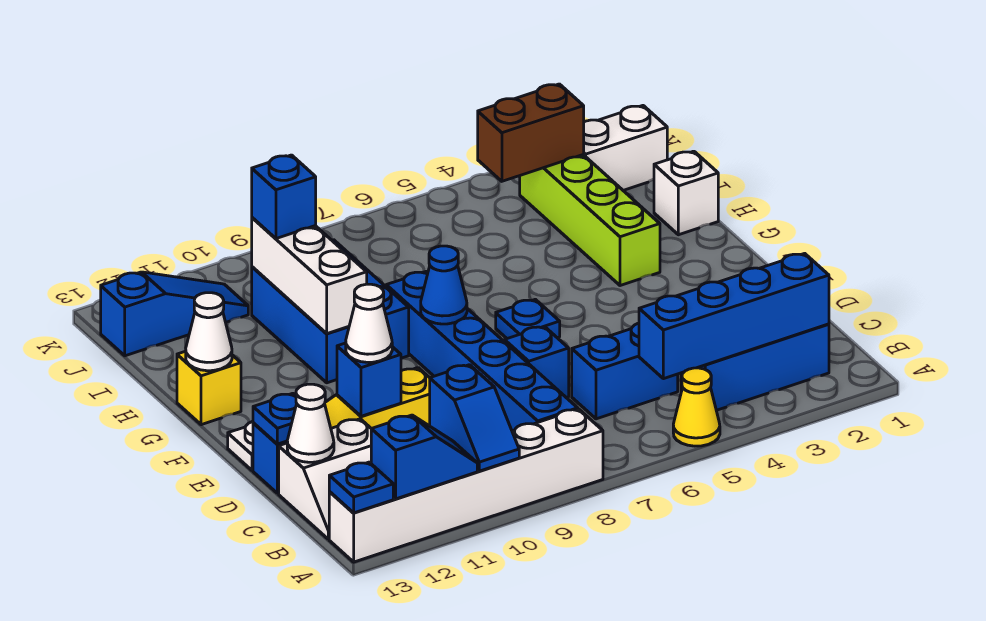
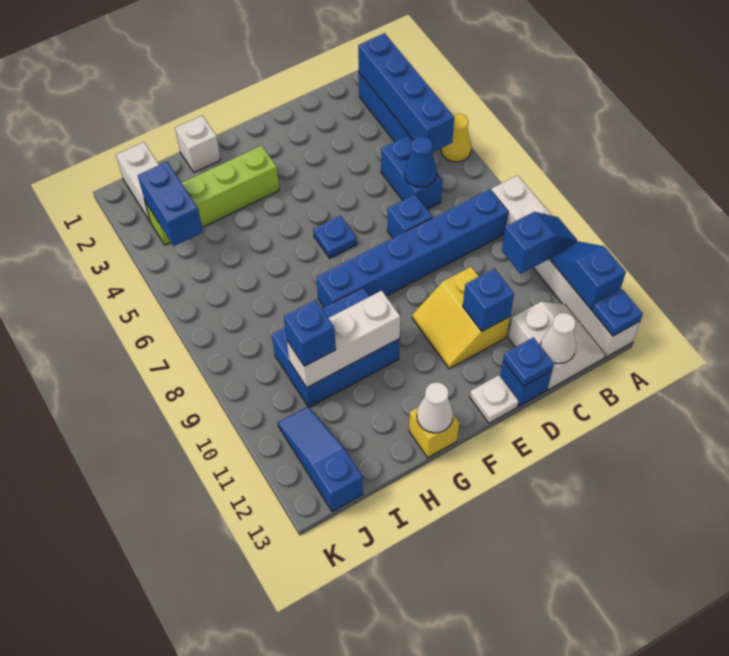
white cone D11 level 3 -> none
blue cone F8 level 2 -> blue cone C6 level 2
brown brick J3:J4 level 2 -> blue brick J3:J4 level 2

